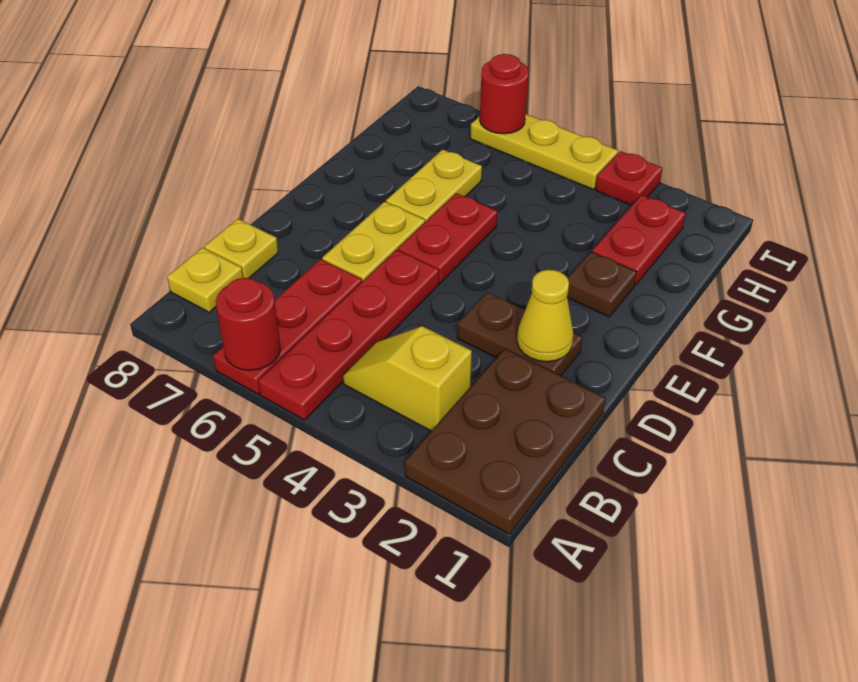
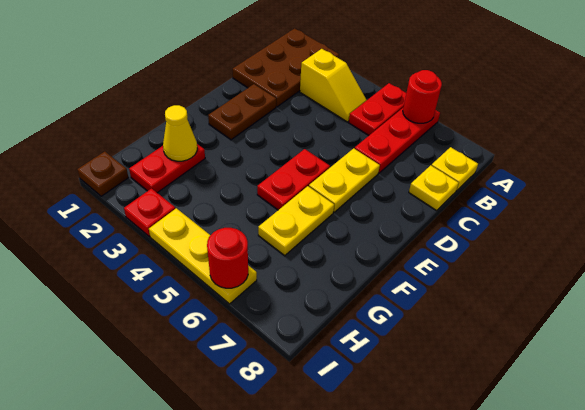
red plate A5:D5 level 1 -> red plate A5:B5 level 1
brown plate D2:D3 level 1 -> brown plate D2:E2 level 1
yellow cone D2 level 2 -> yellow cone G2 level 2
brown plate F2 level 1 -> brown plate I1 level 1

